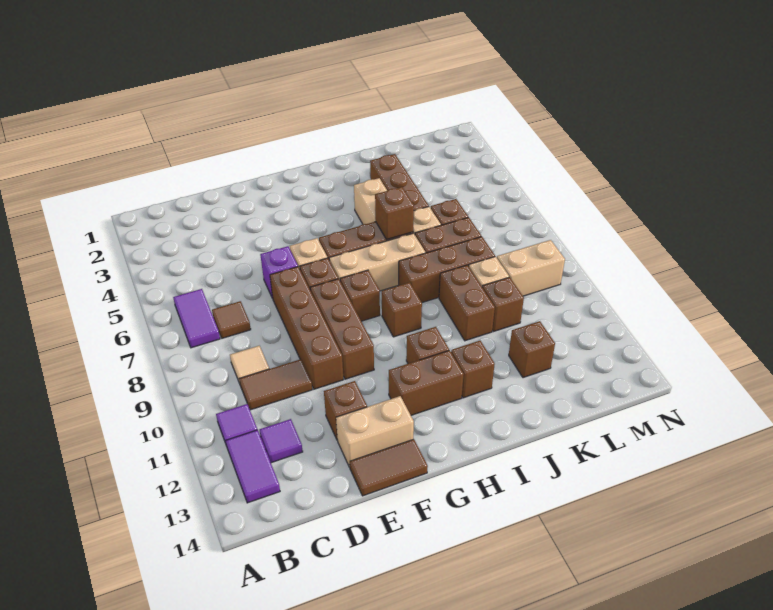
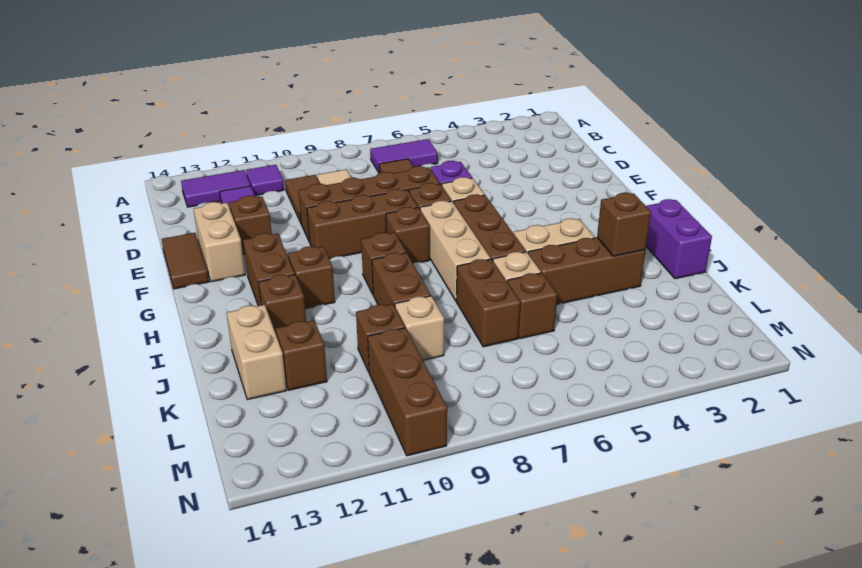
none -> purple brick I1:J1 level 1
brown brick I6 level 2 -> brown brick J3 level 2
brown brick I8:K8 level 1 -> brown brick L10:N10 level 1
brown brick J9:J10 level 1 -> brown brick I9:J9 level 1
tan brick L9:M9 level 1 -> tan brick J13:K13 level 1

